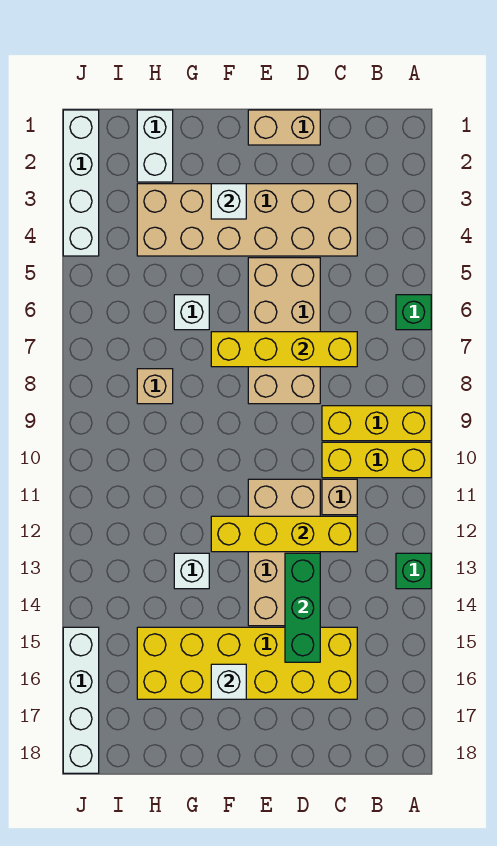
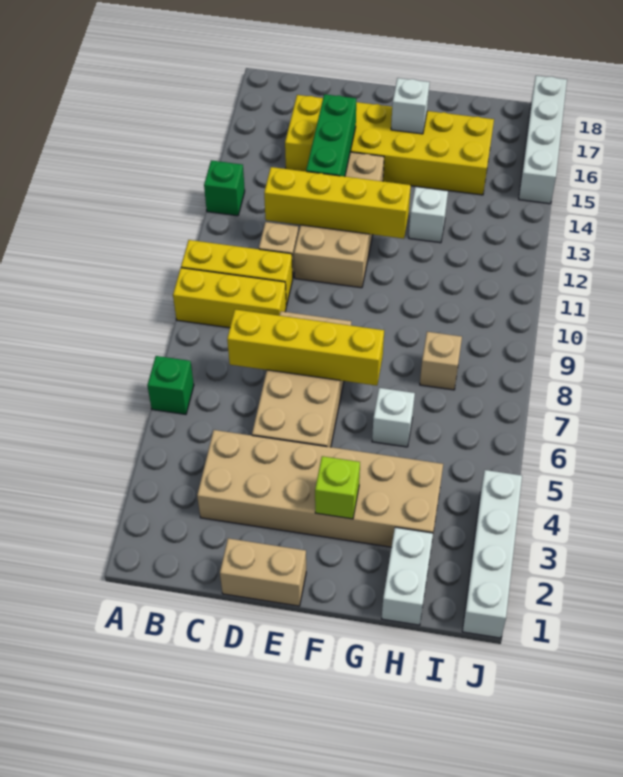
white brick F3 level 2 -> lime brick F3 level 2

